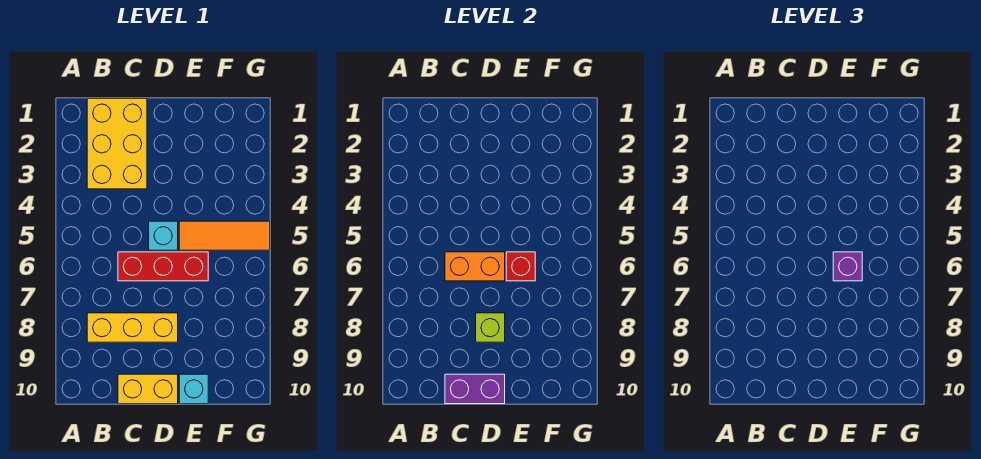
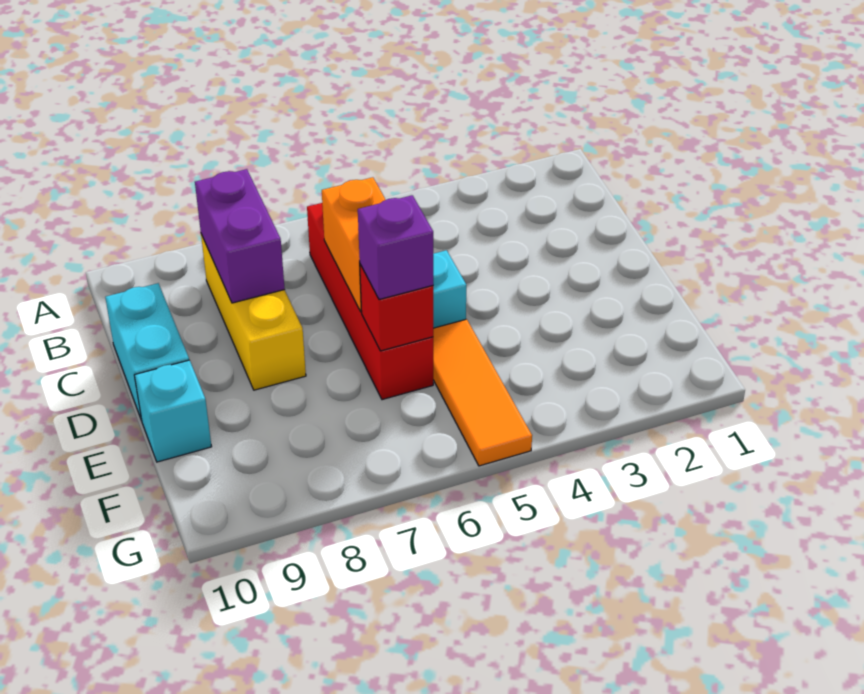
yellow brick B1:C3 level 1 -> none
red brick C6:E6 level 1 -> red brick B6:E6 level 1
yellow brick C10:D10 level 1 -> cyan brick C10:D10 level 1
purple brick C10:D10 level 2 -> purple brick B8:C8 level 2
lime brick D8 level 2 -> none

